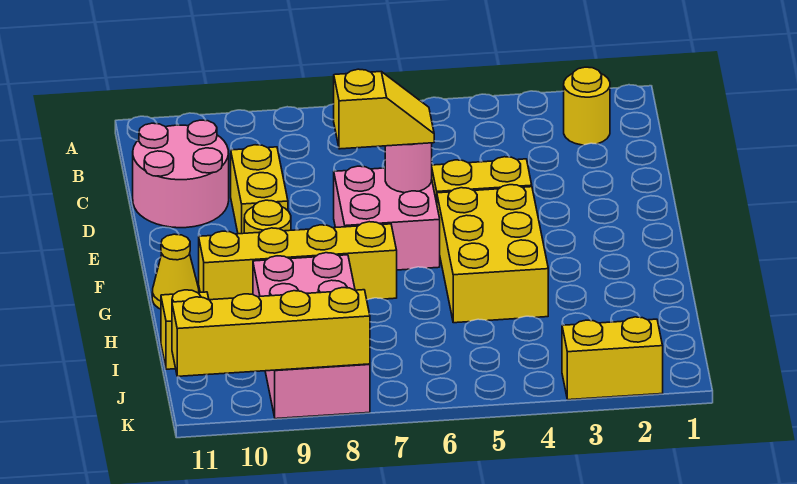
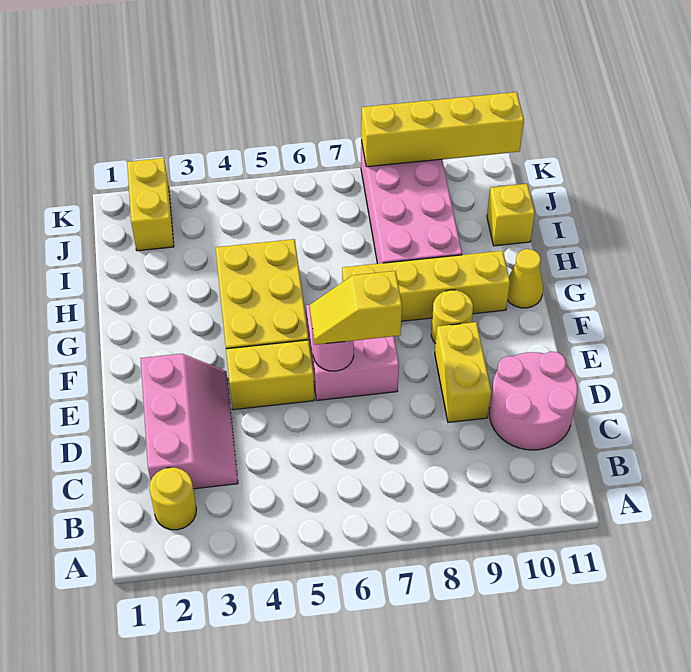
none -> pink slope C2:E3 level 1 top 2
yellow brick K2:K3 level 1 -> yellow brick J2:K2 level 1

